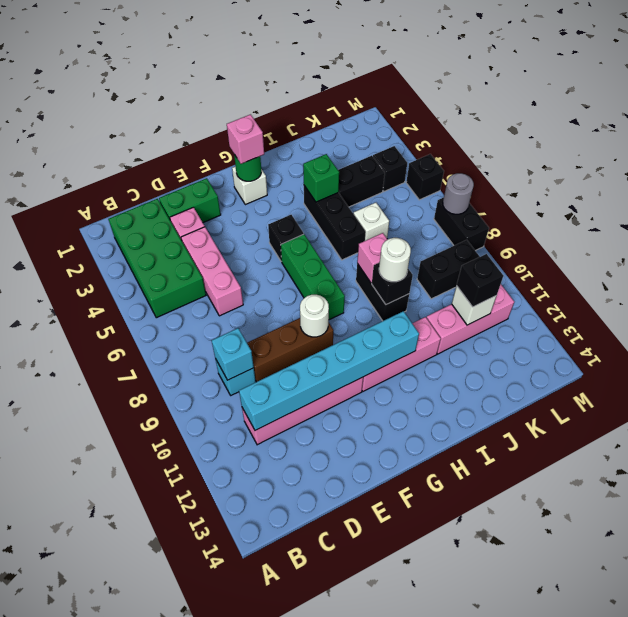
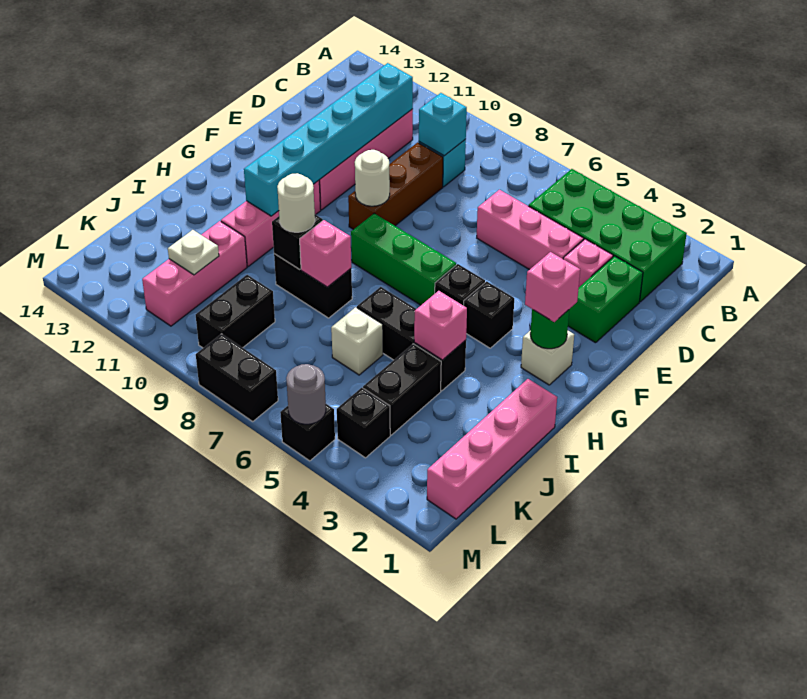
none -> pink brick I1:L1 level 1
green brick I4 level 2 -> pink brick I4 level 2
white brick K11 level 2 -> white plate K11 level 2
black brick K11 level 3 -> black brick G4 level 1
grey round brick M7 level 2 -> grey round brick M5 level 2

